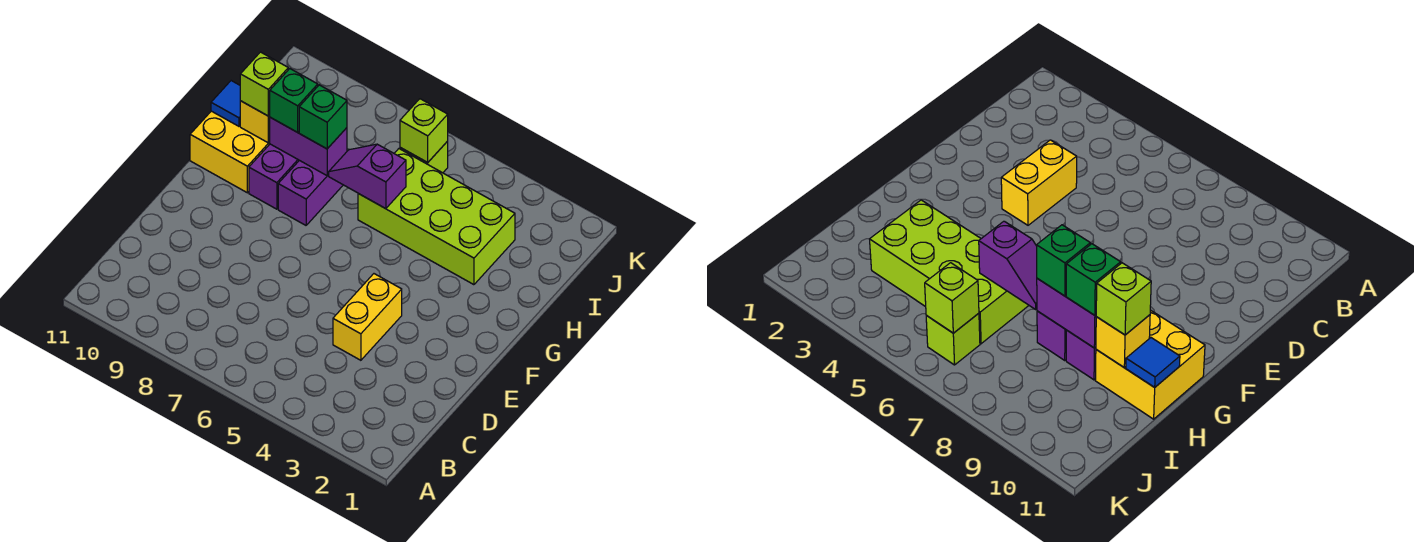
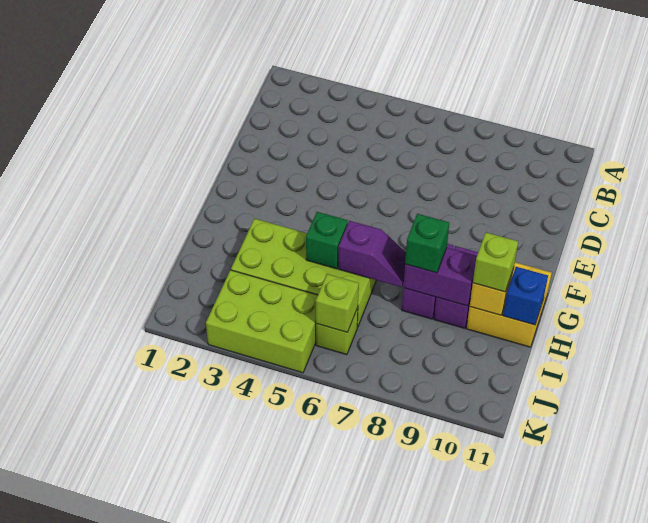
yellow brick D4:E4 level 1 -> none
green brick H9 level 3 -> green brick H5 level 2
blue tile H11 level 2 -> blue brick H11 level 2
none -> lime brick J3:K5 level 1

